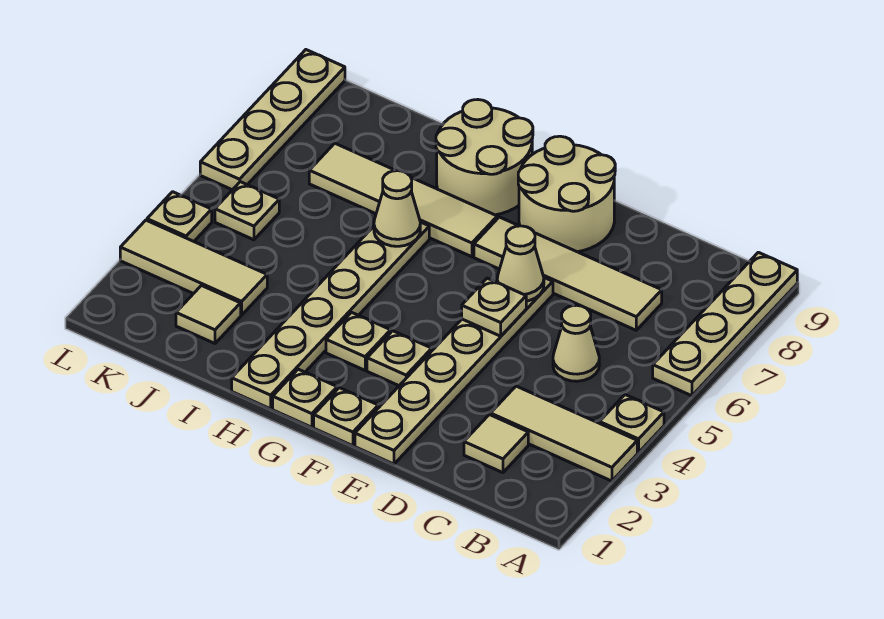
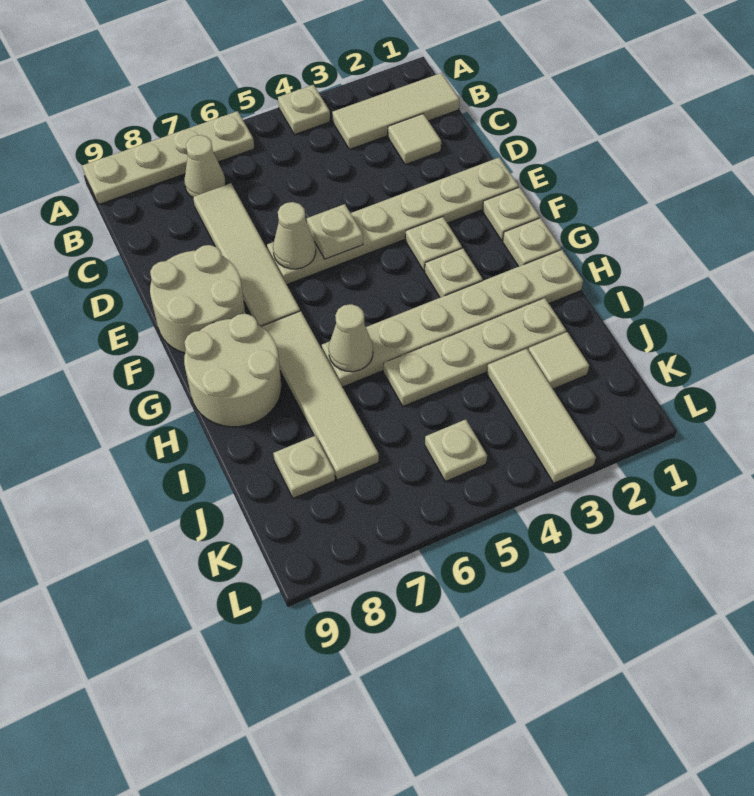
tan tile A3:C3 level 1 -> tan tile B1:B3 level 1
tan cone C5 level 1 -> tan cone B7 level 1
tan plate L4 level 1 -> tan plate J8 level 1
tan plate L6:L9 level 1 -> tan plate I2:I5 level 1

